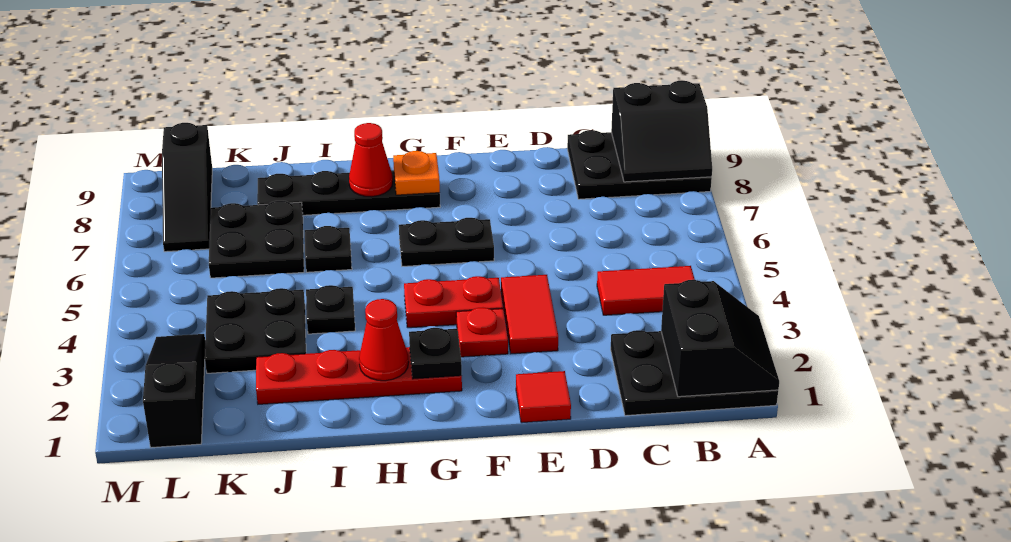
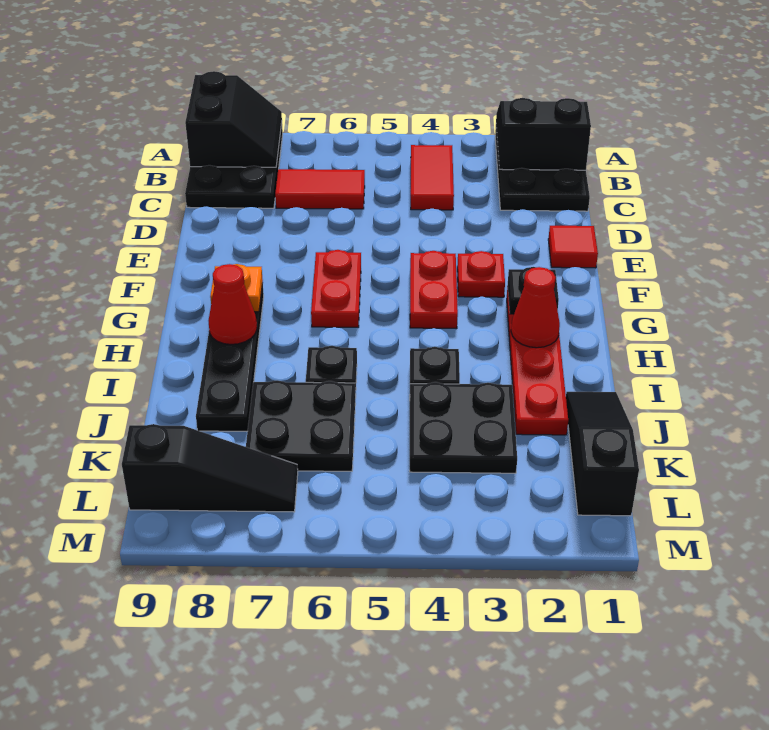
red tile E3:E4 level 1 -> red tile C6:C7 level 1
black plate F6:G6 level 1 -> red plate F6:G6 level 1
black slope L1:L3 level 1 top 1 -> black slope J1:L1 level 1 top L

